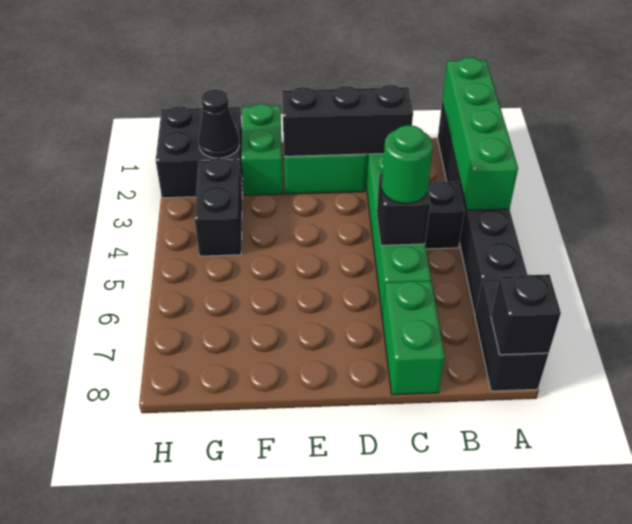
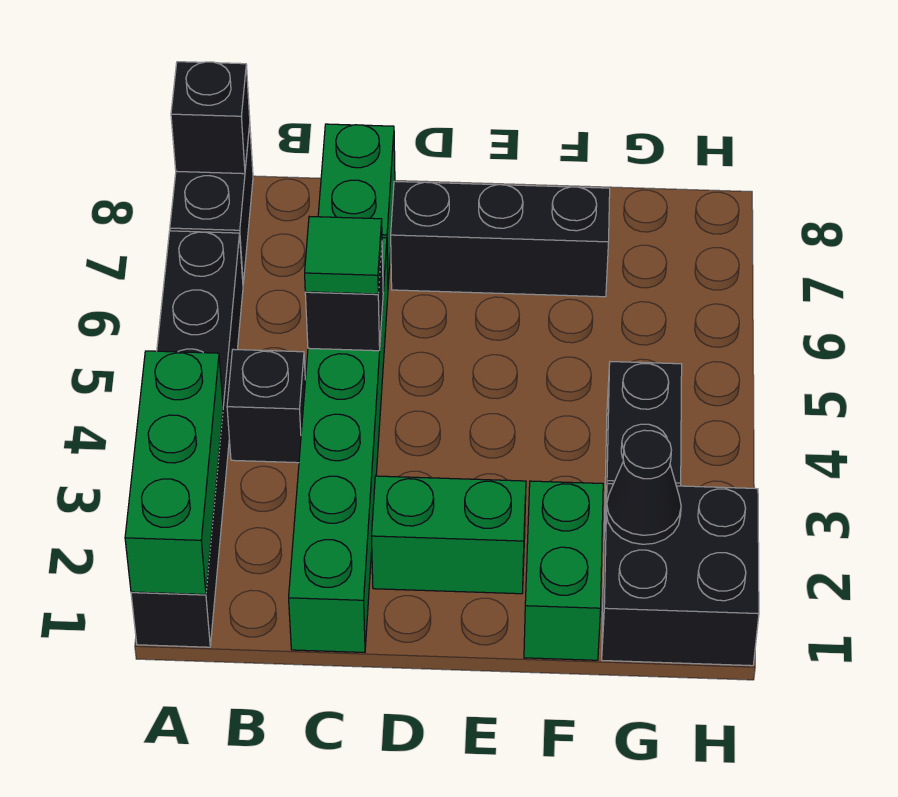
green brick A1:A4 level 2 -> green brick A1:A3 level 2
black brick C2:E2 level 2 -> black brick D7:F7 level 1
green round brick C5 level 3 -> green tile C5 level 3

